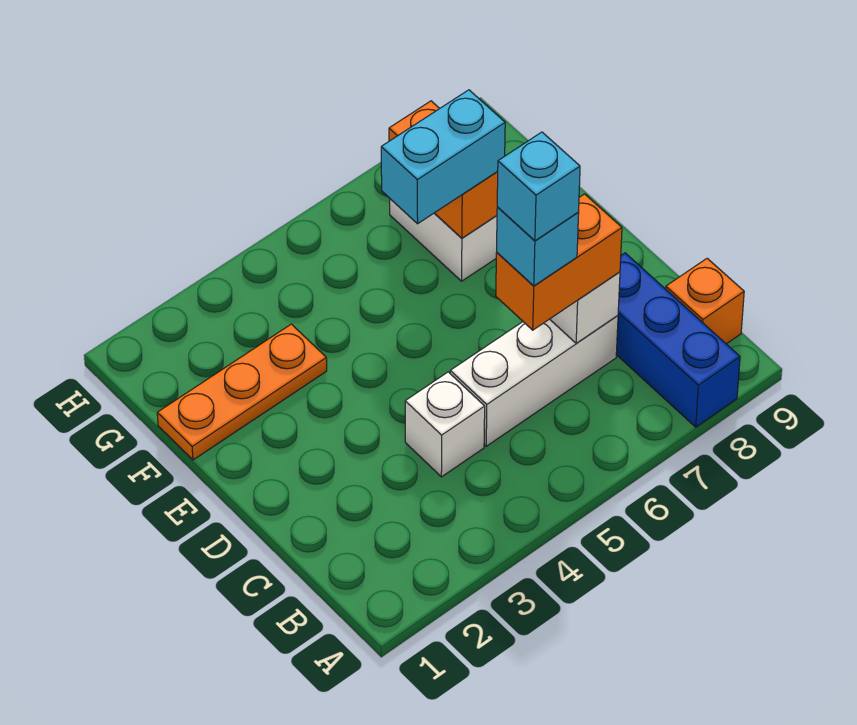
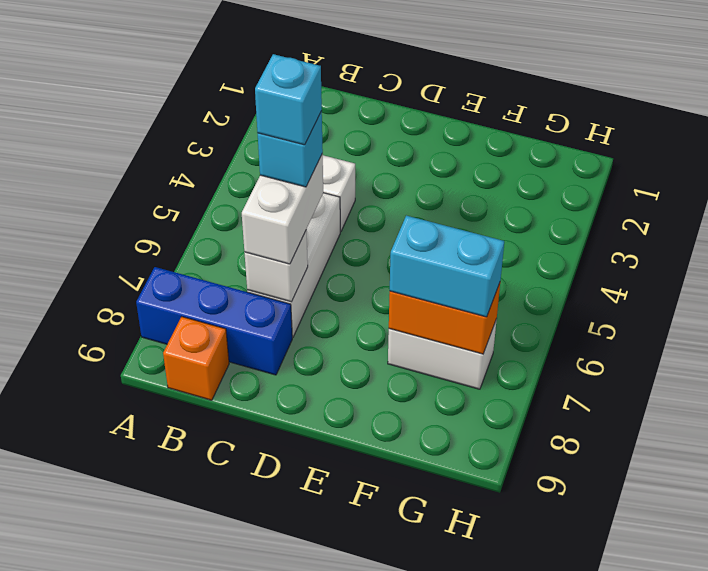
orange brick C6:C7 level 3 -> white brick C6:C7 level 3
orange plate F1:F3 level 1 -> none
cyan brick F6:F7 level 3 -> cyan brick F7:G7 level 3

